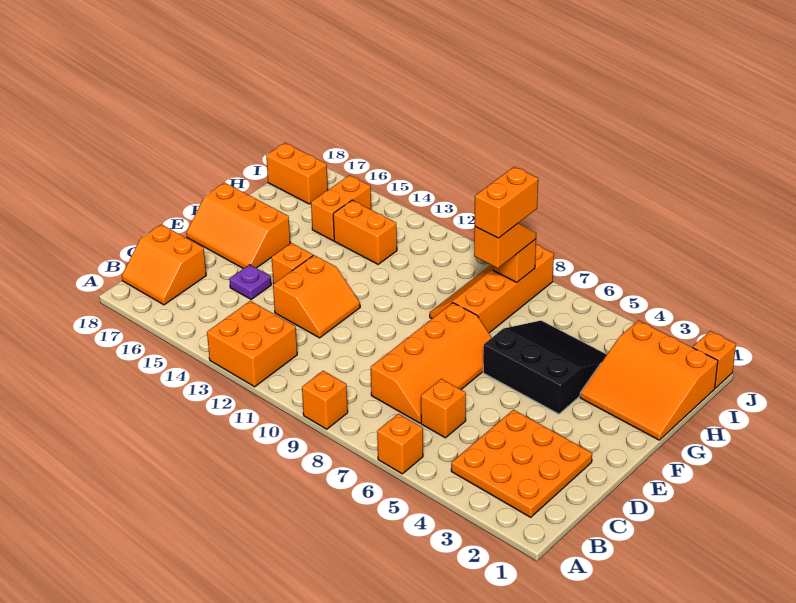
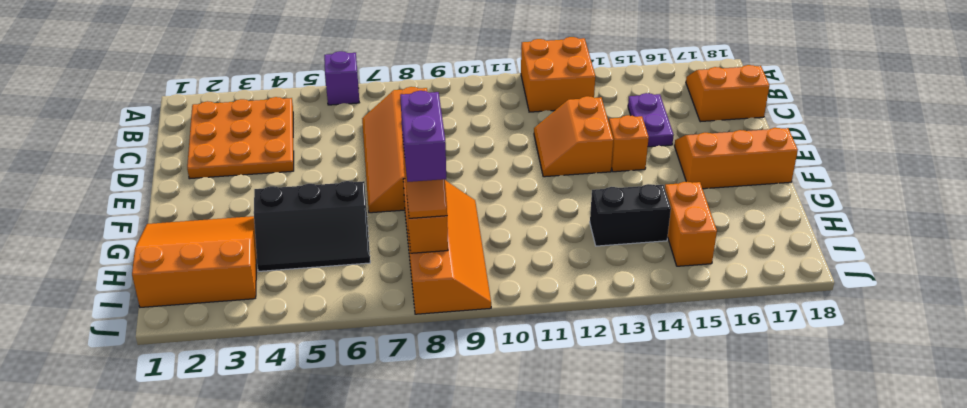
orange brick A6 level 1 -> purple brick A6 level 1
orange brick A9 level 1 -> none
orange brick C6 level 1 -> none
purple plate D15 level 1 -> purple plate C15:D15 level 1
black slope F4:H6 level 1 top F -> black slope G4:H6 level 1 top G
orange brick H8:I8 level 4 -> purple brick H8:I8 level 4
orange brick H13:H14 level 1 -> black brick H13:H14 level 1
orange brick I17:I18 level 1 -> none
orange brick J1 level 1 -> none

